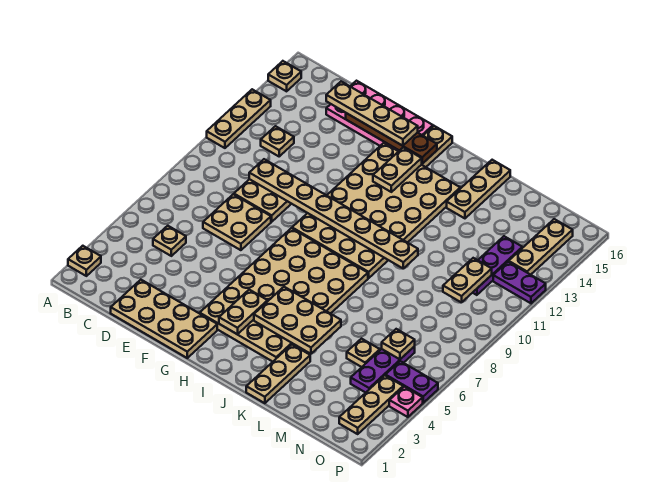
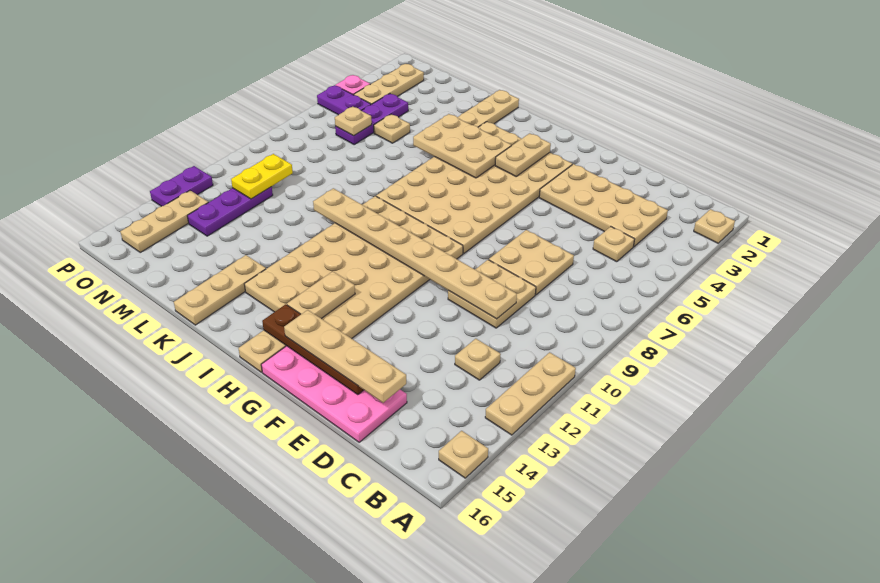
tan plate D1:G2 level 1 -> tan plate C3:F4 level 1
tan plate N10:N11 level 2 -> yellow plate N10:N11 level 2
purple plate O12:P12 level 1 -> purple plate P12:P13 level 1

